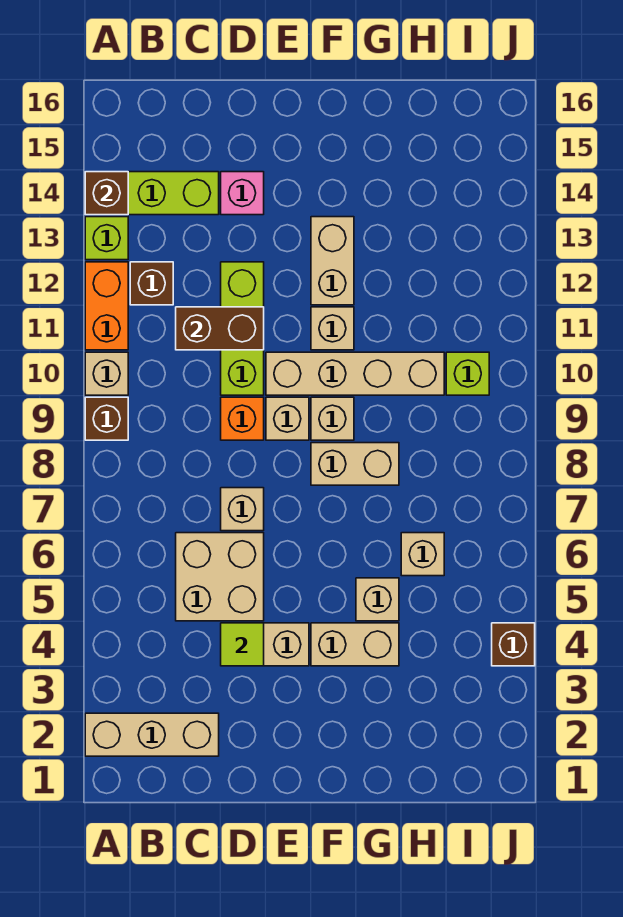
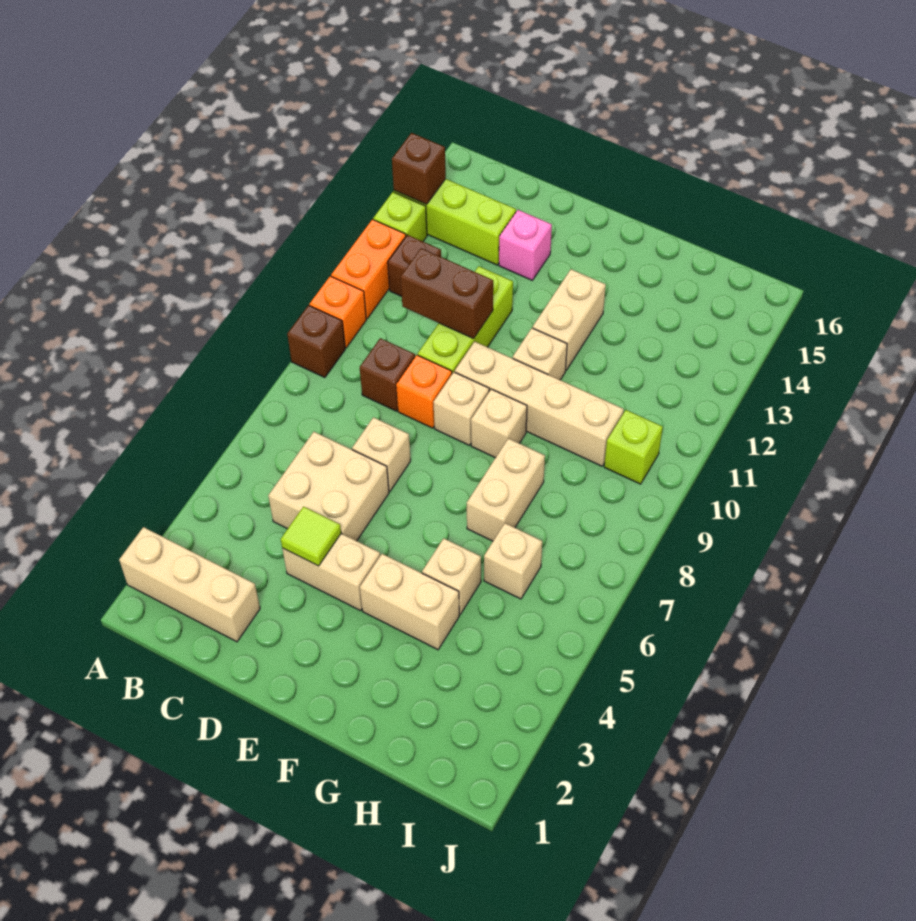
tan brick A10 level 1 -> orange brick A10 level 1
tan brick F8:G8 level 1 -> tan brick G7:G8 level 1
brown brick J4 level 1 -> brown brick C9 level 1

